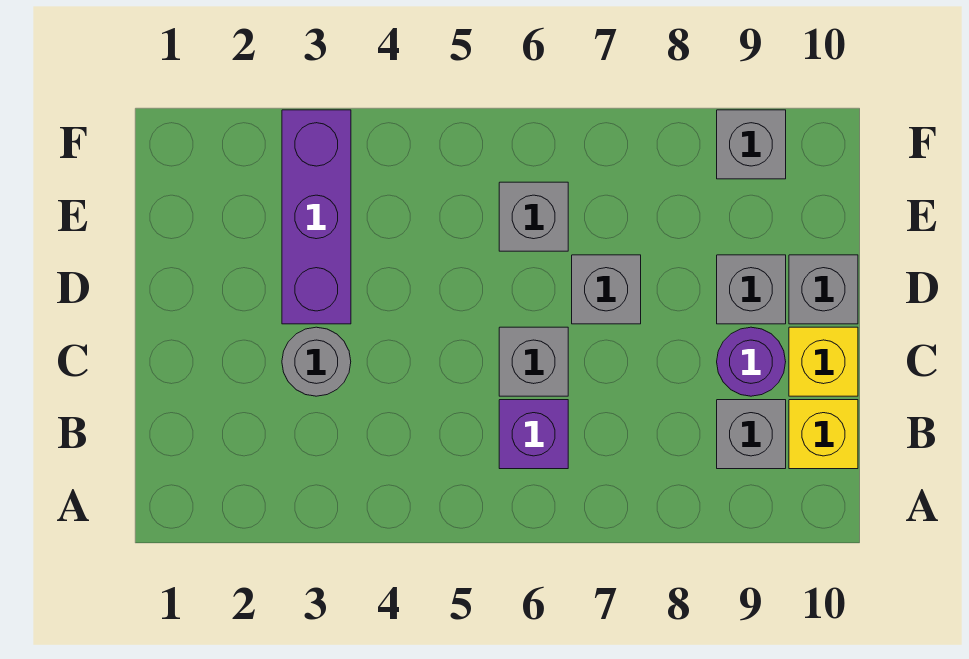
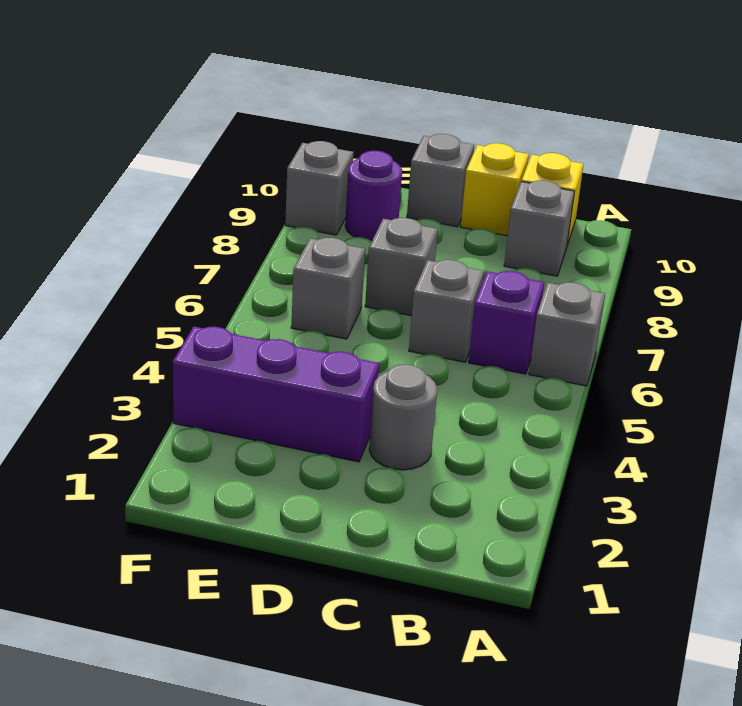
purple round brick C9 level 1 -> purple round brick E9 level 1
grey brick D9 level 1 -> grey brick A6 level 1

